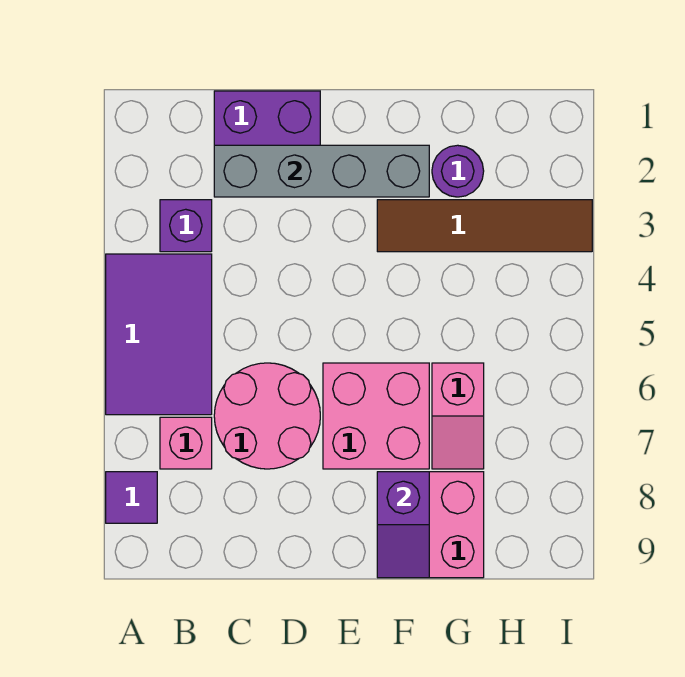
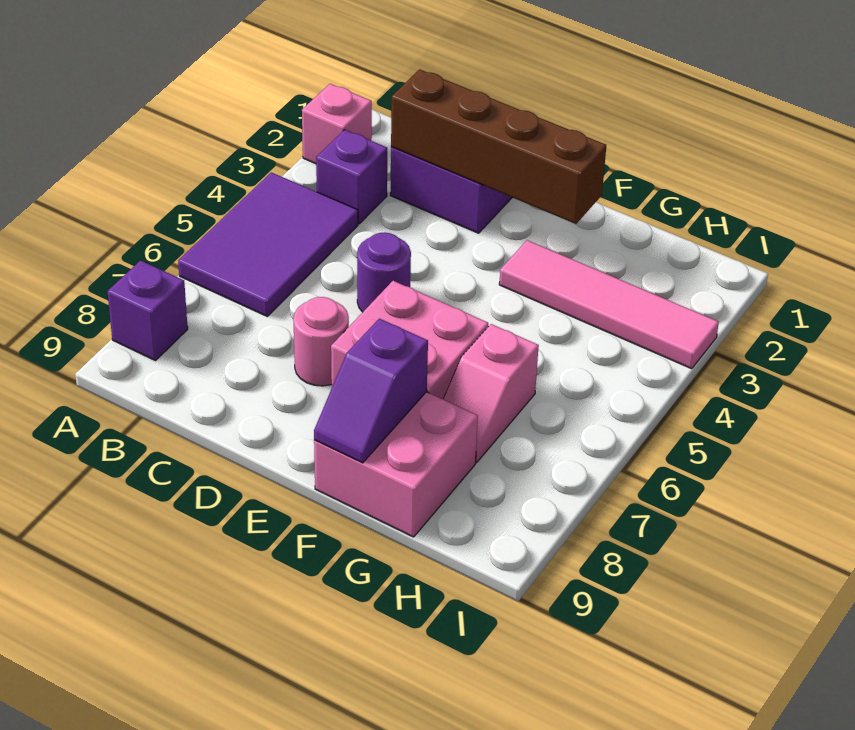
purple tile A8 level 1 -> purple brick A8 level 1
pink brick B7 level 1 -> pink brick A2 level 1
grey brick C2:F2 level 2 -> brown brick C2:F2 level 2
pink round brick C6:D7 level 1 -> pink round brick D7 level 1
brown tile F3:I3 level 1 -> pink tile F3:I3 level 1
purple round brick G2 level 1 -> purple round brick D5 level 1

